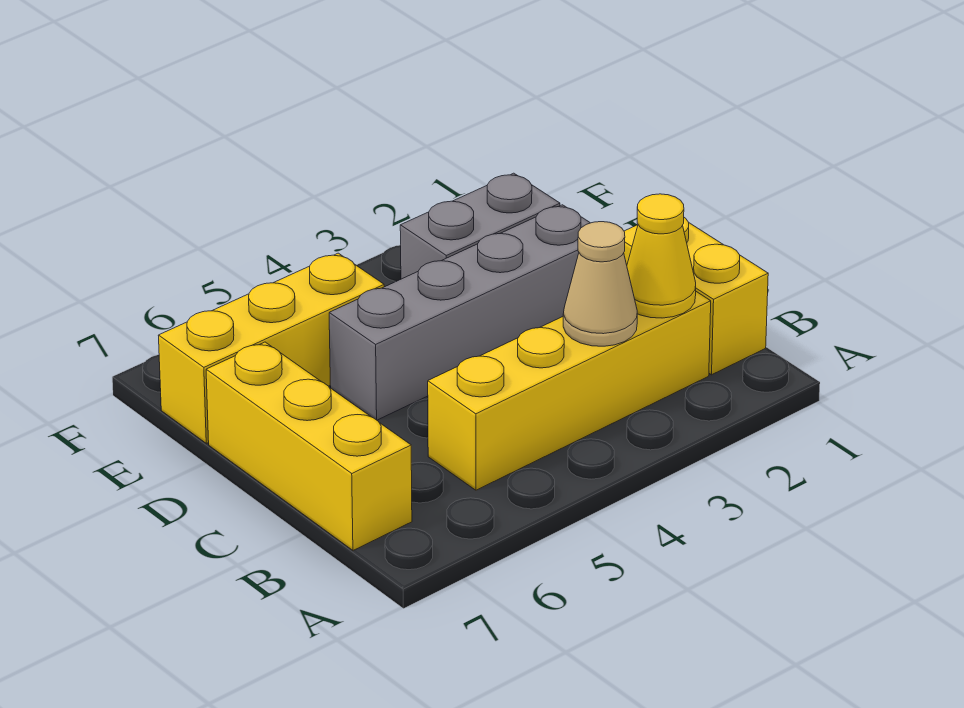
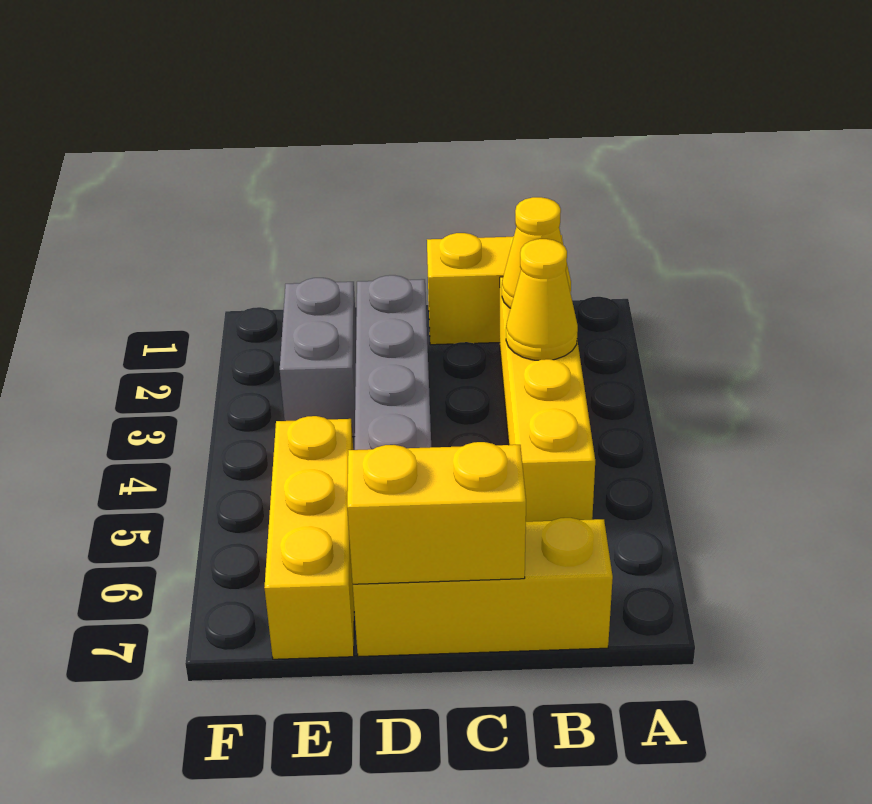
tan cone B3 level 2 -> yellow cone B3 level 2
none -> yellow brick C7:D7 level 2

